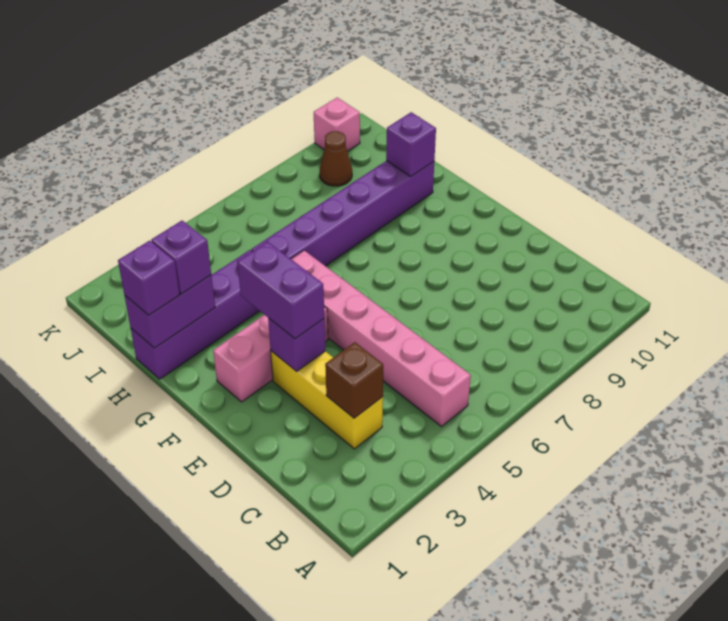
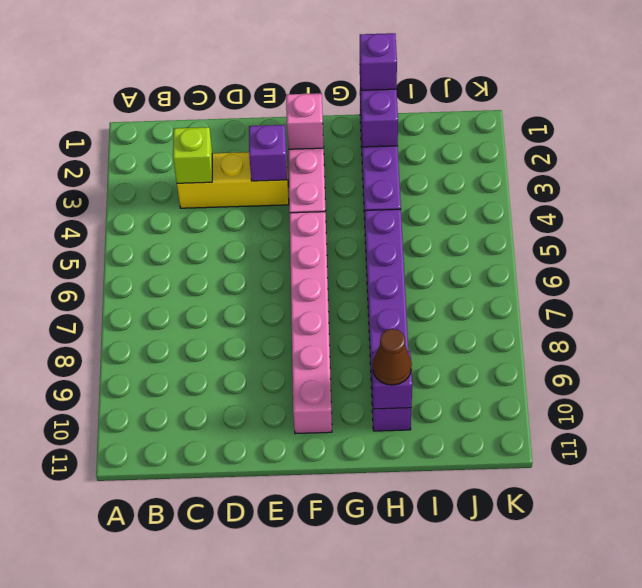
pink brick B5:G5 level 1 -> pink brick F5:F10 level 1
brown brick C3 level 2 -> lime brick C3 level 2
purple brick E3:F3 level 3 -> none
purple brick H2 level 3 -> none
brown cone J9 level 1 -> brown cone H10 level 3
pink brick K10 level 1 -> pink brick F2 level 2

